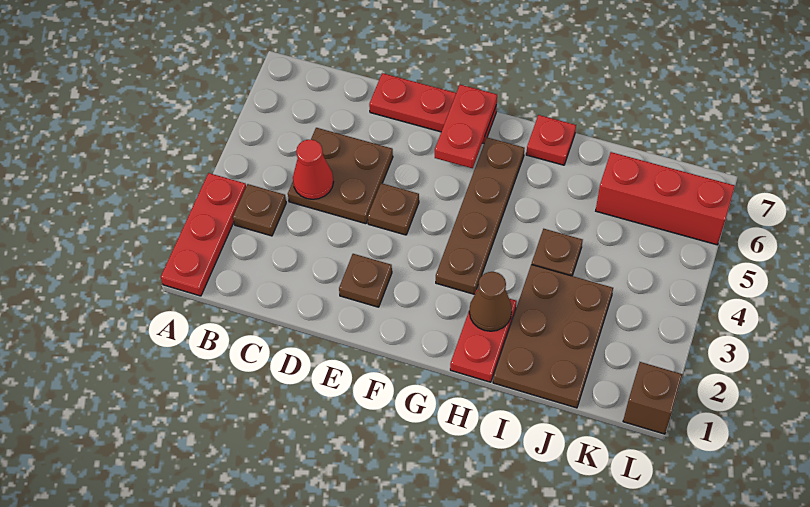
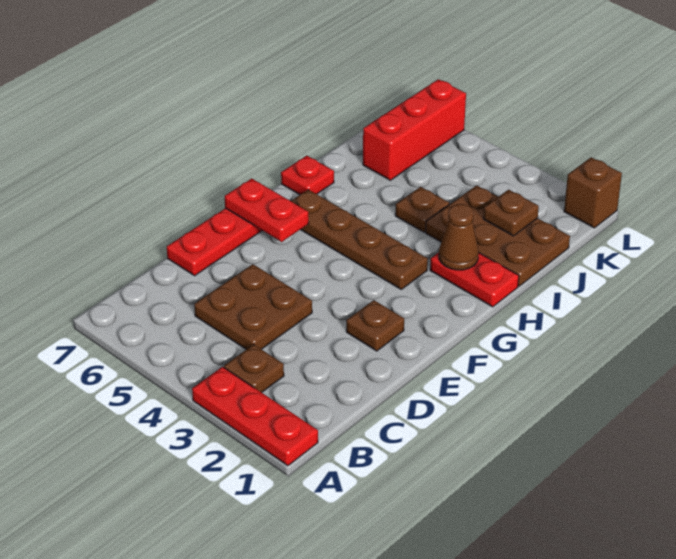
red cone C4 level 2 -> none
brown plate E4 level 1 -> brown plate J2 level 2

